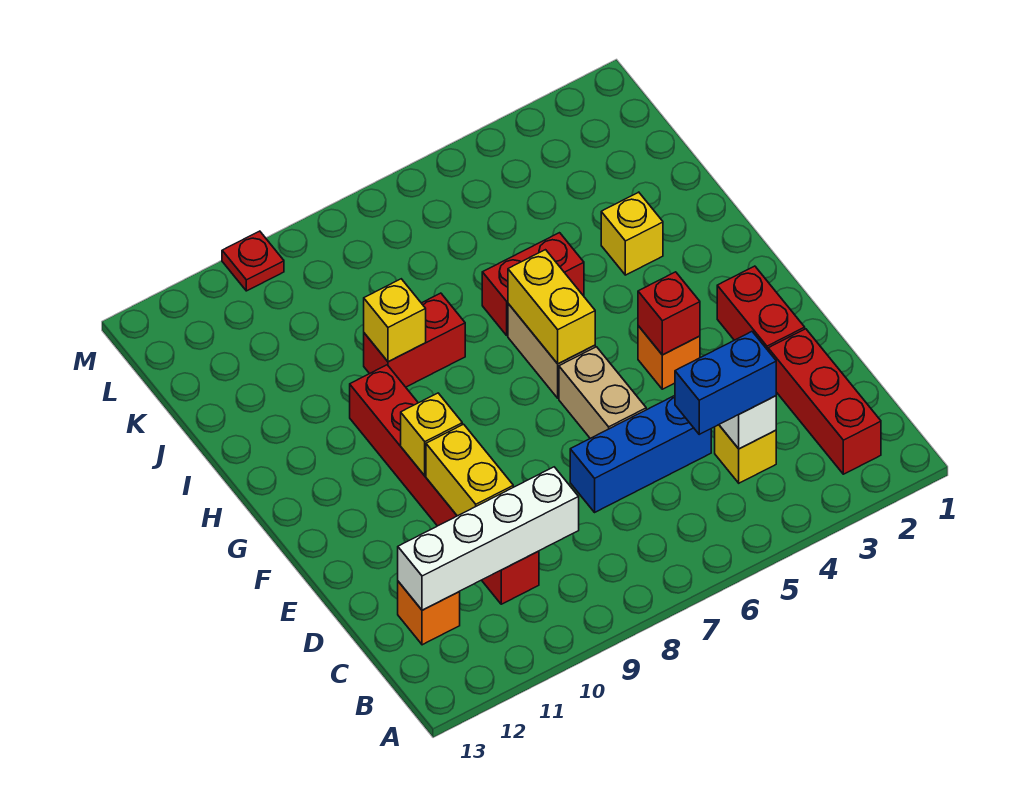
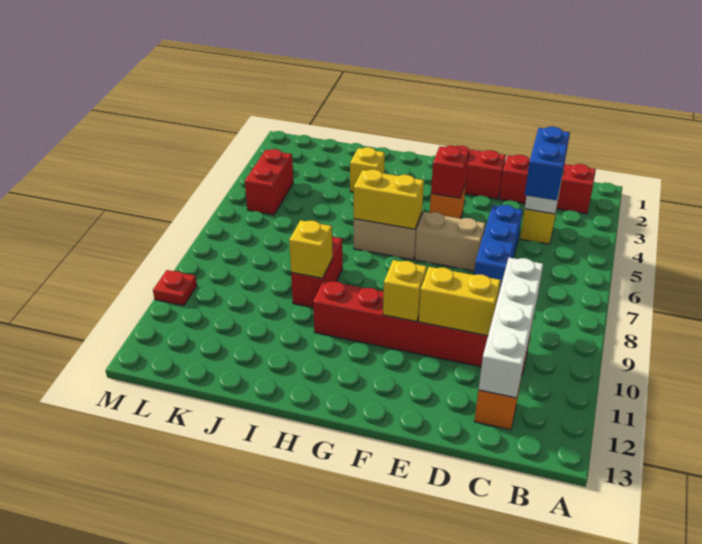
red brick I5:I6 level 1 -> red brick L4:L5 level 1

